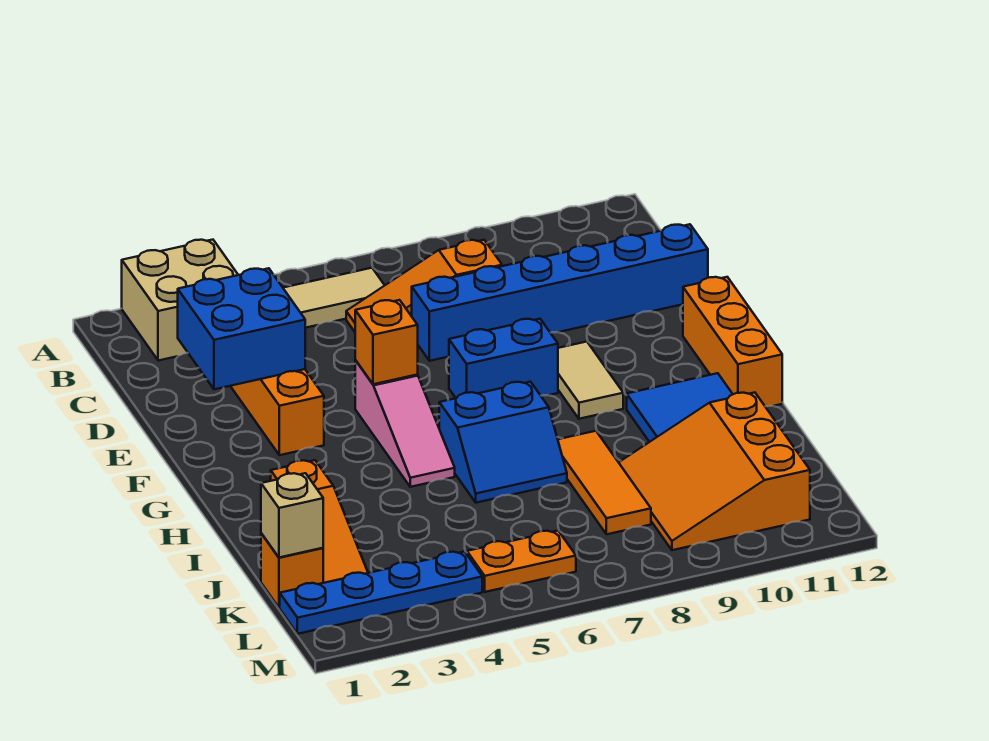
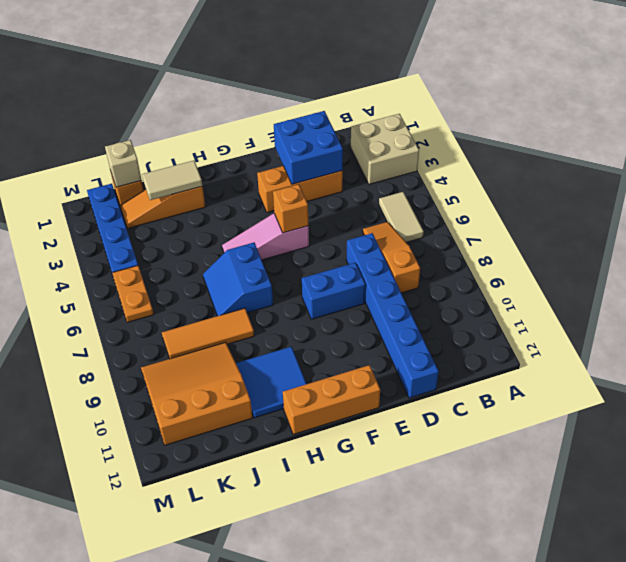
blue brick F7:F8 level 1 -> blue brick E8:F8 level 1
tan tile F9:G9 level 1 -> tan tile I2:J2 level 2

